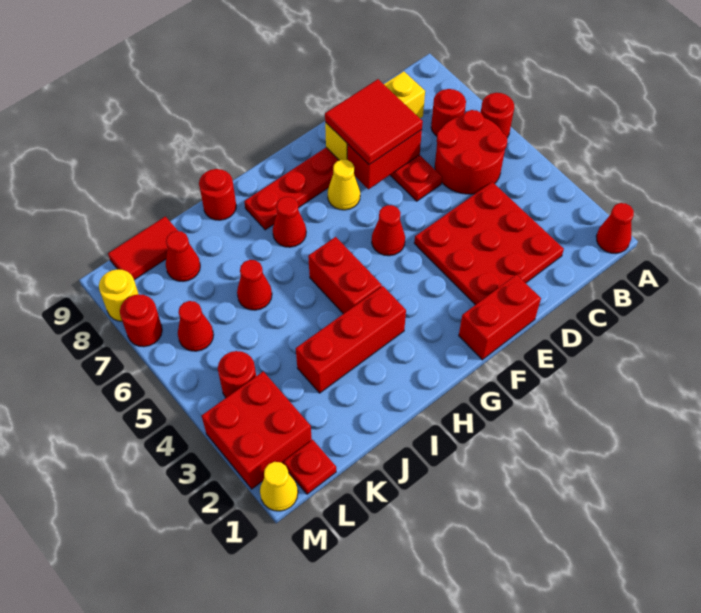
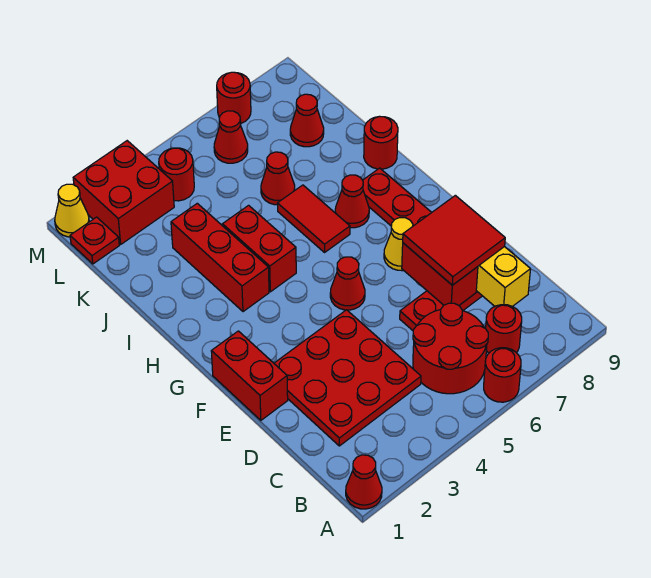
red brick H4:H5 level 1 -> red brick H4:I4 level 1
red tile K9:L9 level 1 -> red tile H6:I6 level 1
yellow round brick M8 level 1 -> none

